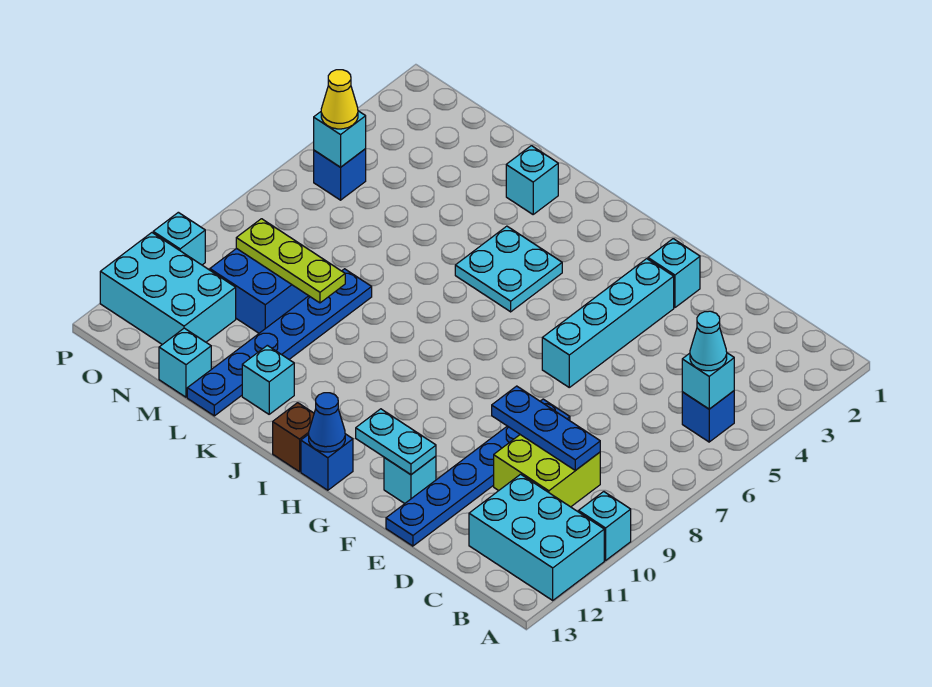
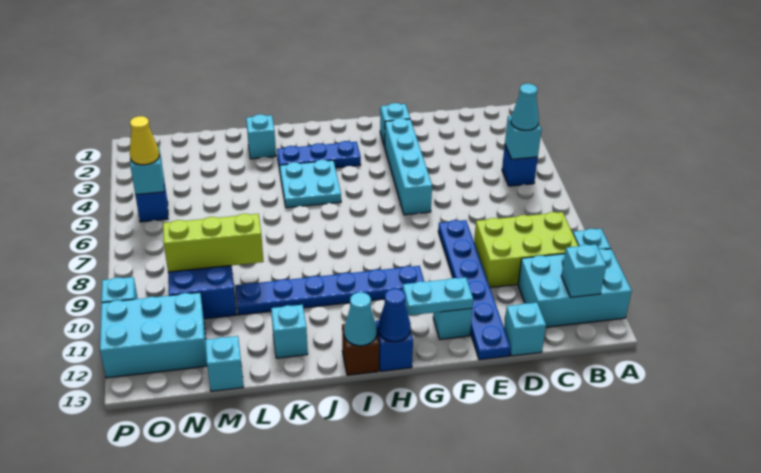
none -> cyan brick B12 level 2
lime brick C9:D10 level 1 -> lime brick B9:D10 level 1
blue plate C9:E9 level 2 -> blue plate H3:J3 level 1
none -> cyan brick D13 level 1
none -> cyan cone I13 level 2
blue plate L8:L13 level 1 -> blue plate G10:L10 level 1
lime plate L9:N9 level 2 -> lime brick L9:N9 level 2

